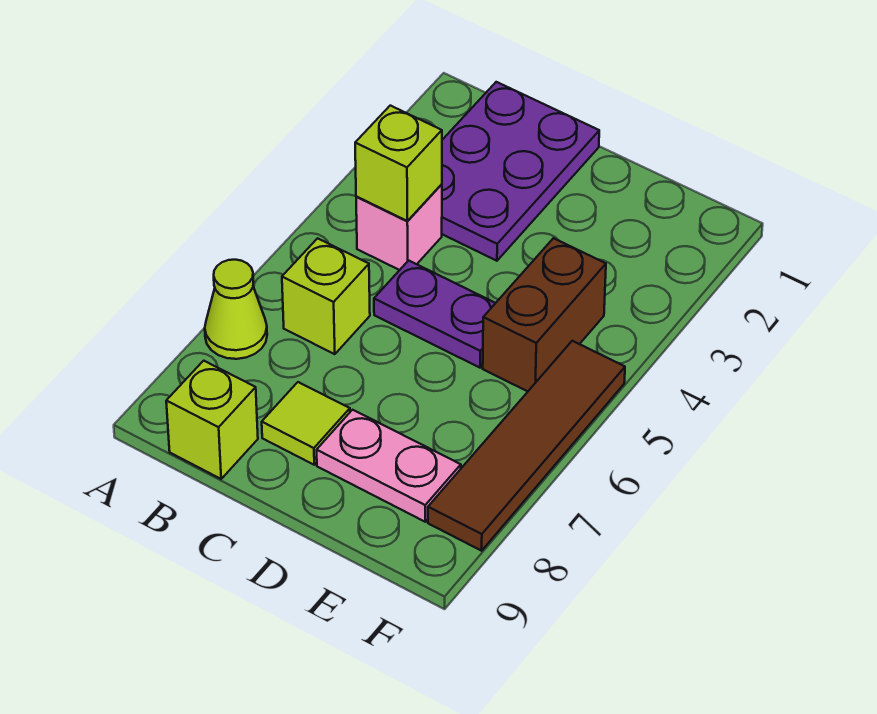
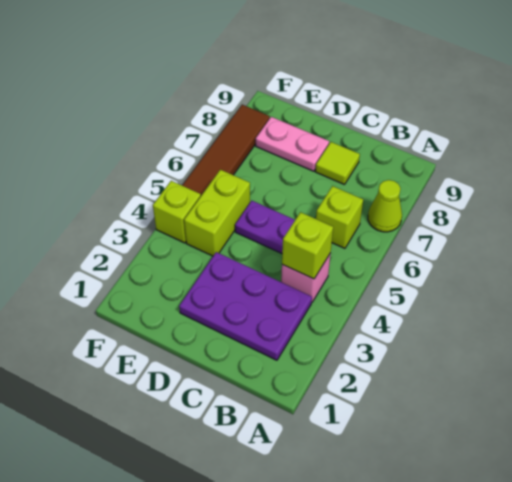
purple plate B1:C3 level 1 -> purple plate B2:D3 level 1
lime brick B9 level 1 -> lime brick F4 level 1
brown brick E4:E5 level 1 -> lime brick E4:E5 level 1

